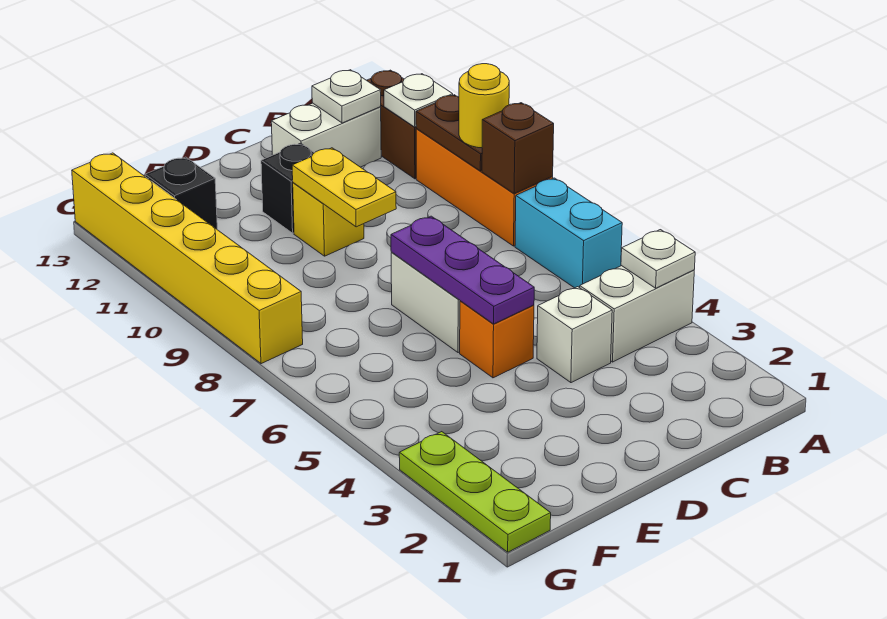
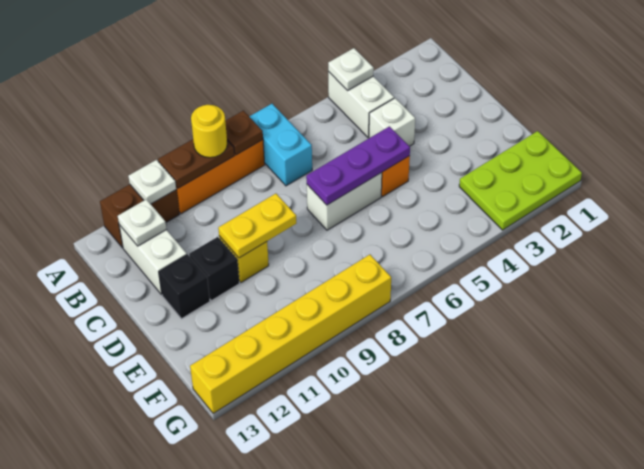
cyan brick A6:A7 level 1 -> cyan brick A7:B7 level 1
brown brick A8 level 2 -> brown plate A8 level 2
black brick F12 level 1 -> black brick D12 level 1
lime plate G1:G3 level 1 -> lime plate F1:G3 level 1

